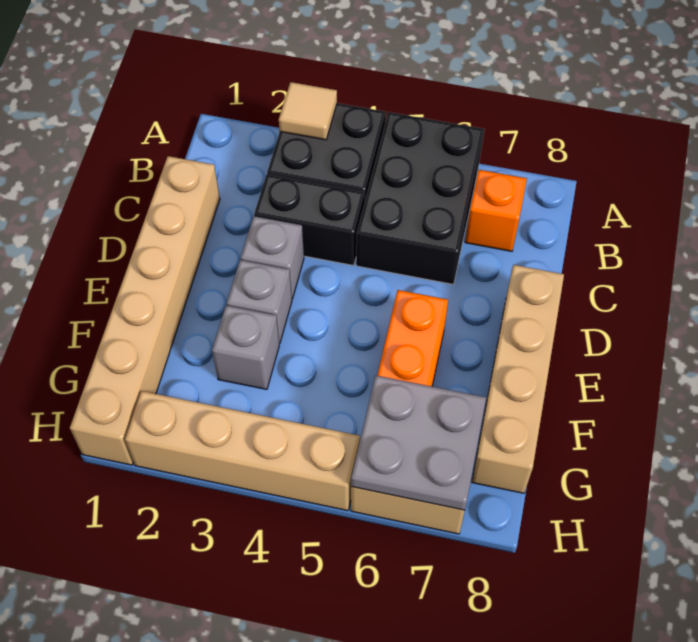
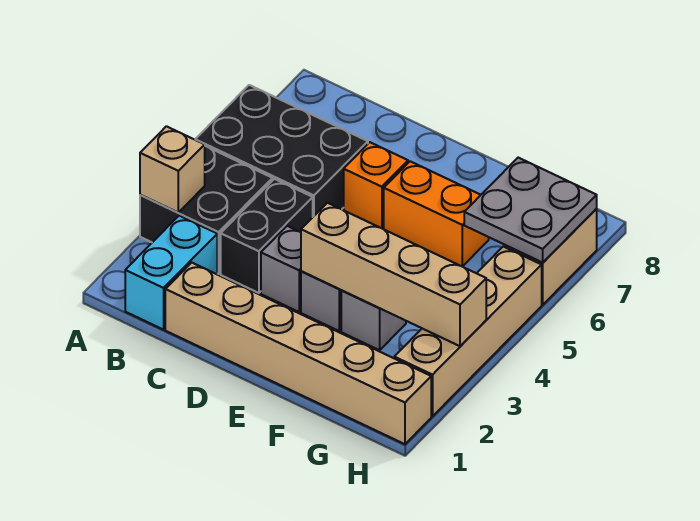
tan tile A3 level 2 -> tan brick A3 level 2
none -> cyan brick B1:B2 level 1
orange brick B7 level 1 -> orange brick D6 level 1
tan brick D8:G8 level 1 -> tan brick E3:H3 level 2

